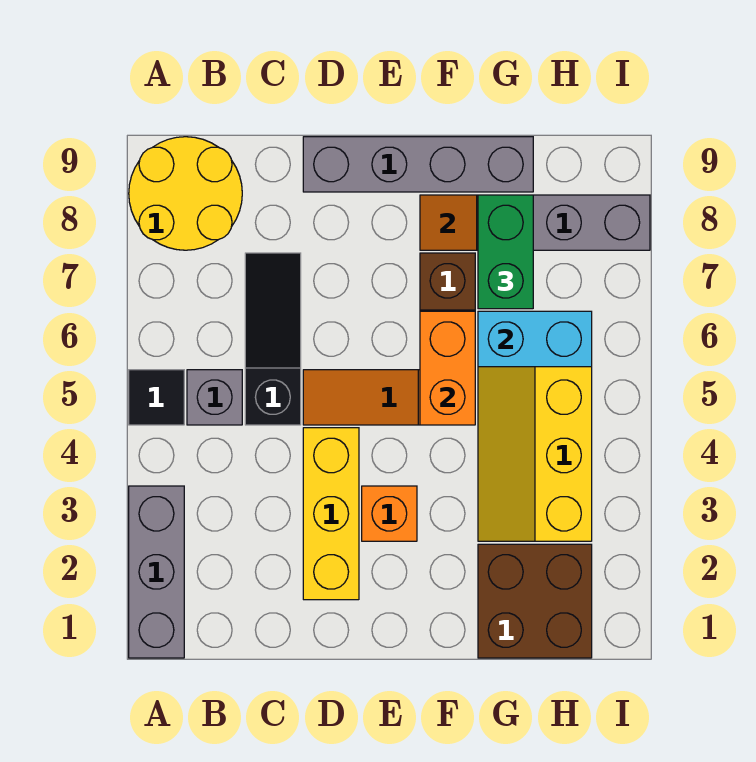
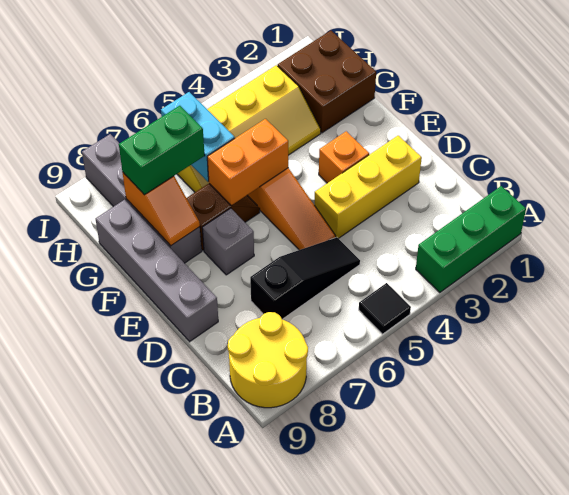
grey brick A1:A3 level 1 -> green brick A1:A3 level 1
grey brick B5 level 1 -> grey brick E7 level 1
black slope C5:C7 level 1 top 5 -> black slope C5:C7 level 1 top 7

